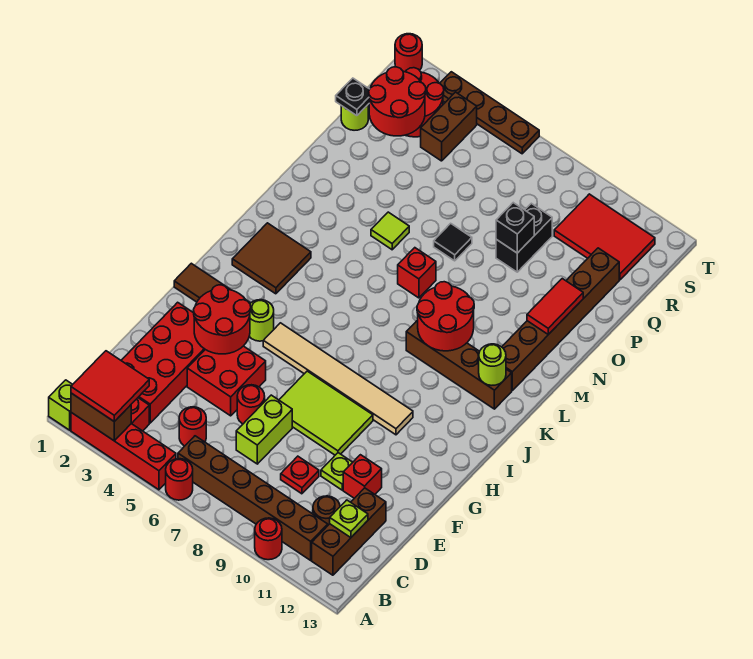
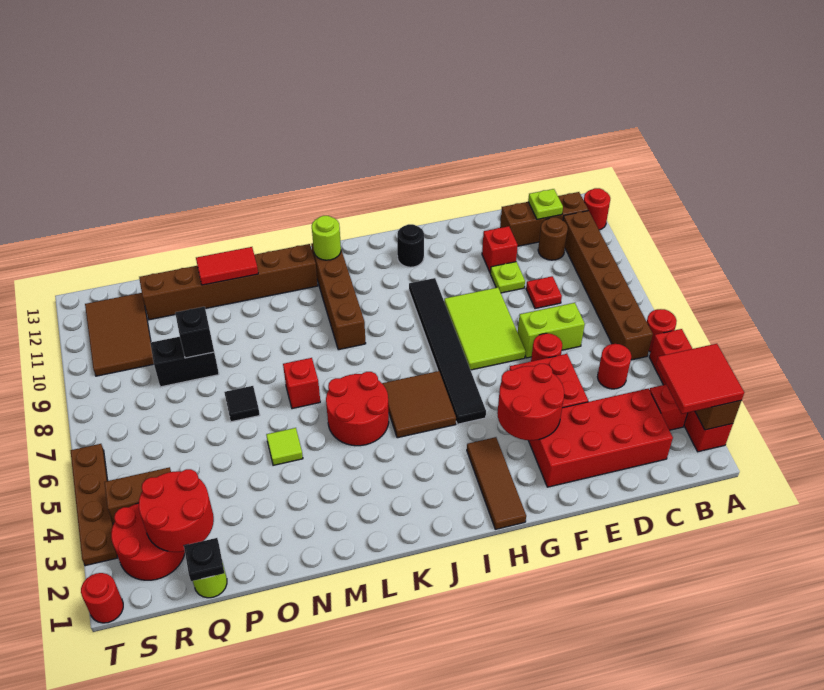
lime brick A1 level 1 -> none
red round brick A10 level 1 -> red round brick A12 level 1
lime round brick H4 level 1 -> none
tan tile H5:H10 level 1 -> black tile H5:H10 level 1
none -> black round brick H12 level 1
brown tile J2:K3 level 1 -> brown tile I5:J6 level 1
red round brick K9:L10 level 2 -> red round brick K5:L6 level 1
red tile R10:S12 level 1 -> brown tile R10:S12 level 1

